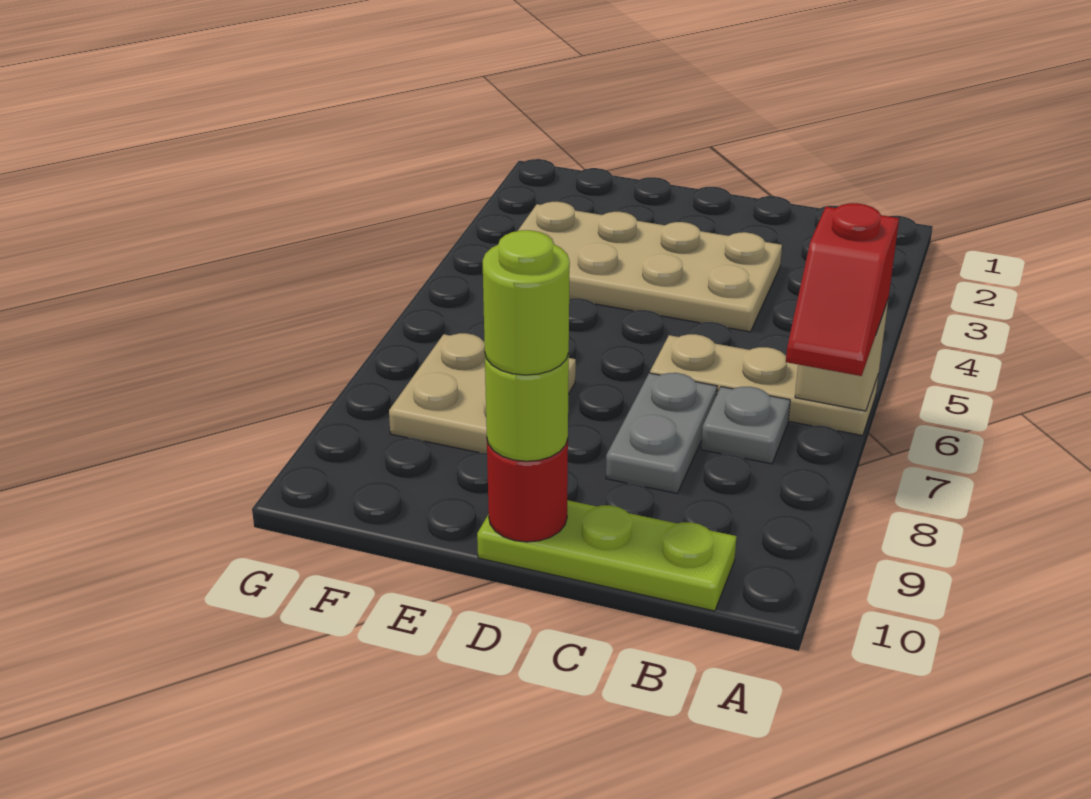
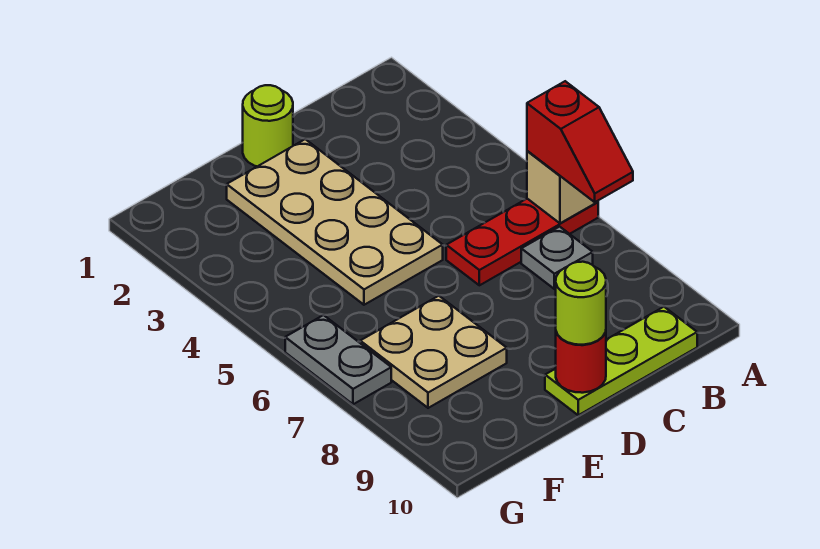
tan plate A6:C6 level 1 -> red plate A6:C6 level 1
tan plate C3:F4 level 1 -> tan plate D2:E5 level 1
grey plate C7:C8 level 1 -> grey plate G6:G7 level 1
lime round brick D10 level 4 -> lime round brick D1 level 1

